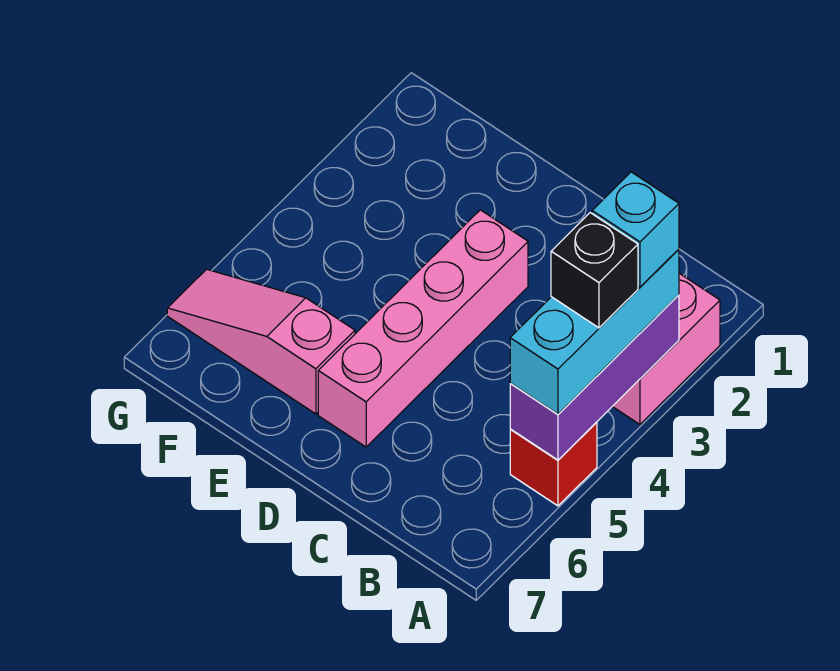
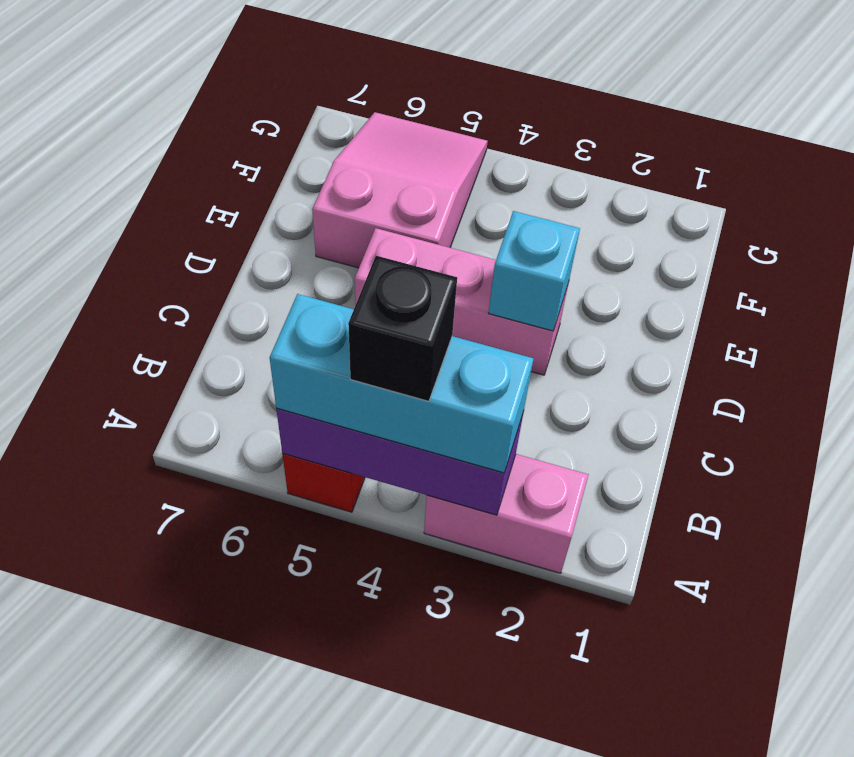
cyan brick A3 level 4 -> cyan brick D3 level 2
pink brick D3:D6 level 1 -> pink brick D3:D5 level 1
pink slope E6:G6 level 1 top E -> pink slope E5:G6 level 1 top E

